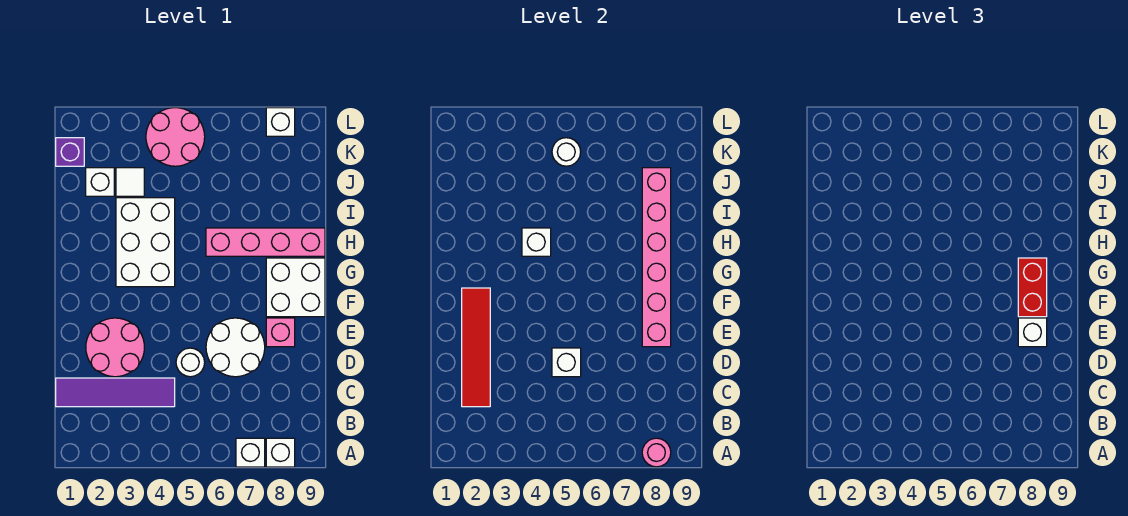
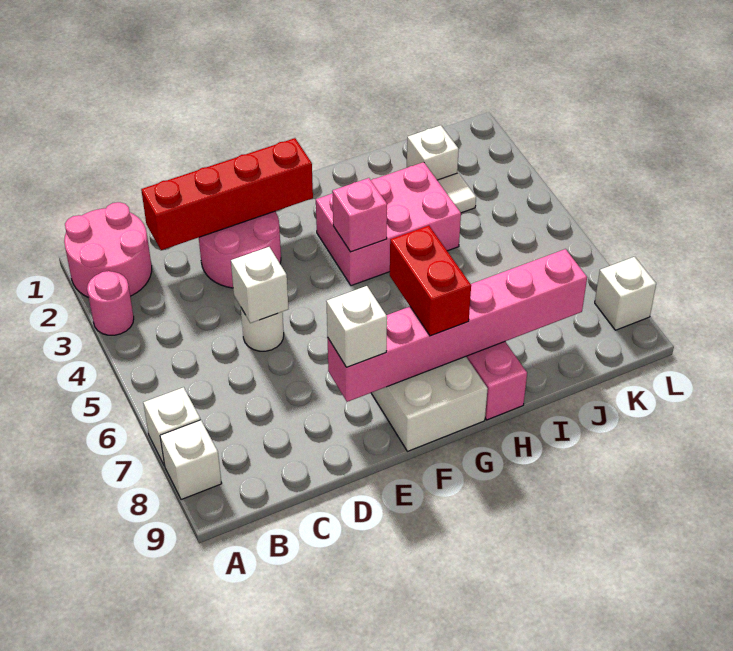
pink round brick A8 level 2 -> pink round brick A3 level 1
purple tile C1:C4 level 1 -> none
red tile C2:F2 level 2 -> red brick C2:F2 level 2
white round brick D6:E7 level 1 -> none
pink brick E8 level 1 -> pink brick G4 level 2
red brick F8:G8 level 3 -> red brick G7:G8 level 3
white brick G3:I4 level 1 -> pink brick G3:I4 level 1
white brick H4 level 2 -> none
purple brick K1 level 1 -> none
pink round brick K4:L5 level 1 -> pink round brick A1:B2 level 1
white round brick K5 level 2 -> none

